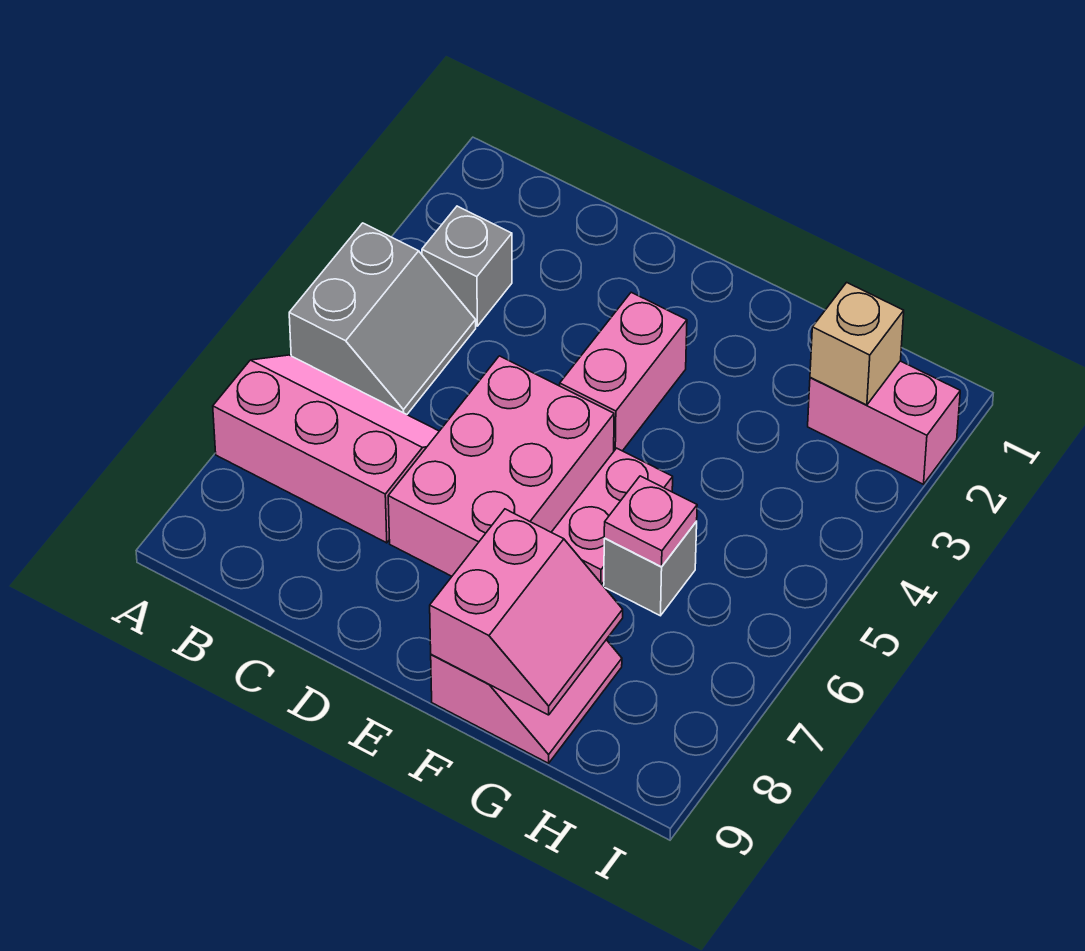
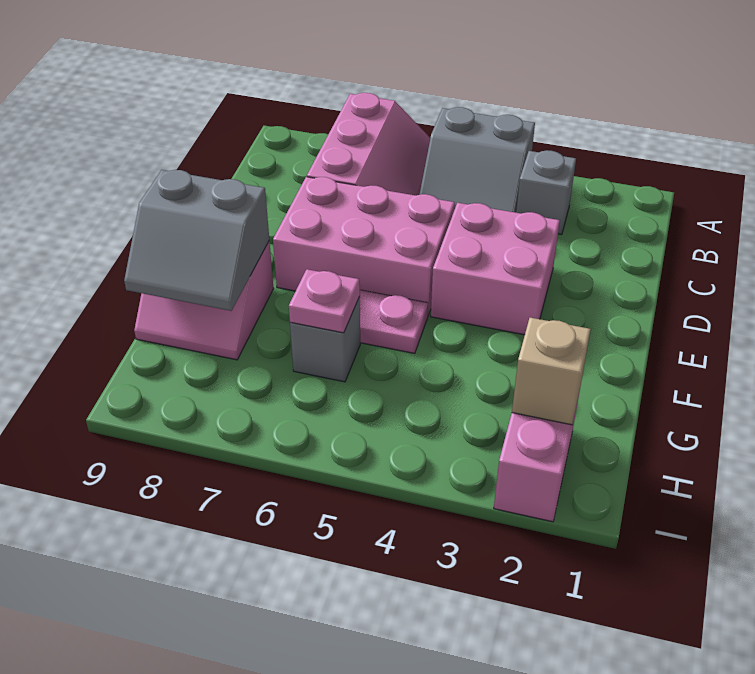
pink brick E3:E4 level 1 -> pink brick D3:E4 level 1
pink slope F8:G9 level 2 top F -> grey slope F8:G9 level 2 top F

